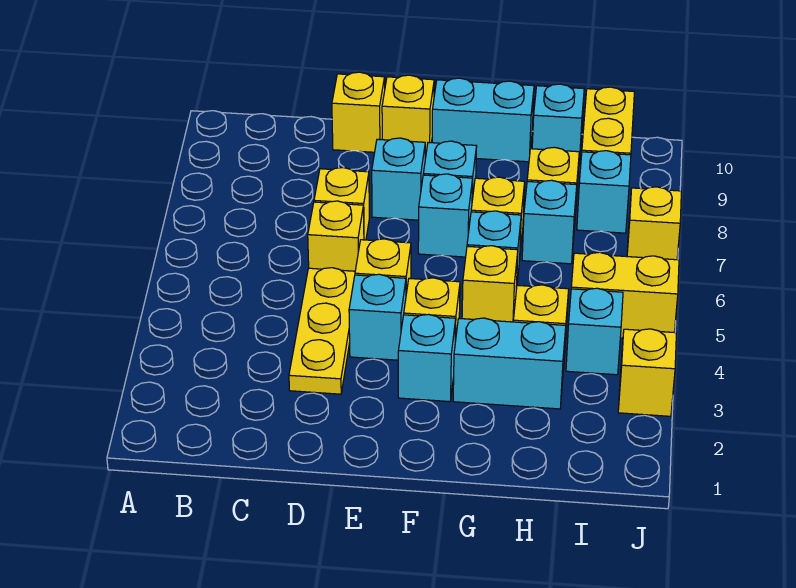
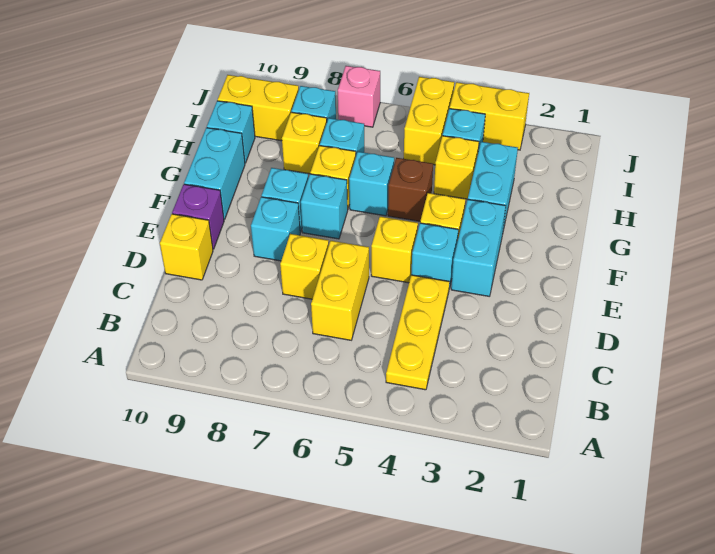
yellow plate D3:D5 level 1 -> yellow plate B4:D4 level 1
yellow brick D6 level 1 -> yellow brick C6:D6 level 1
yellow brick E10 level 1 -> purple brick E10 level 1
cyan brick F3 level 1 -> cyan brick E3:F3 level 1
yellow brick G5 level 1 -> brown brick G5 level 1
yellow brick J3 level 1 -> yellow brick J3:J4 level 1
yellow brick J7 level 1 -> pink brick J7 level 1

